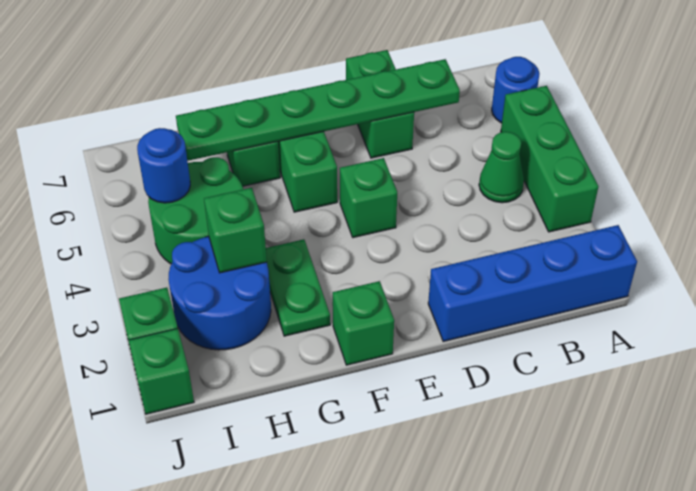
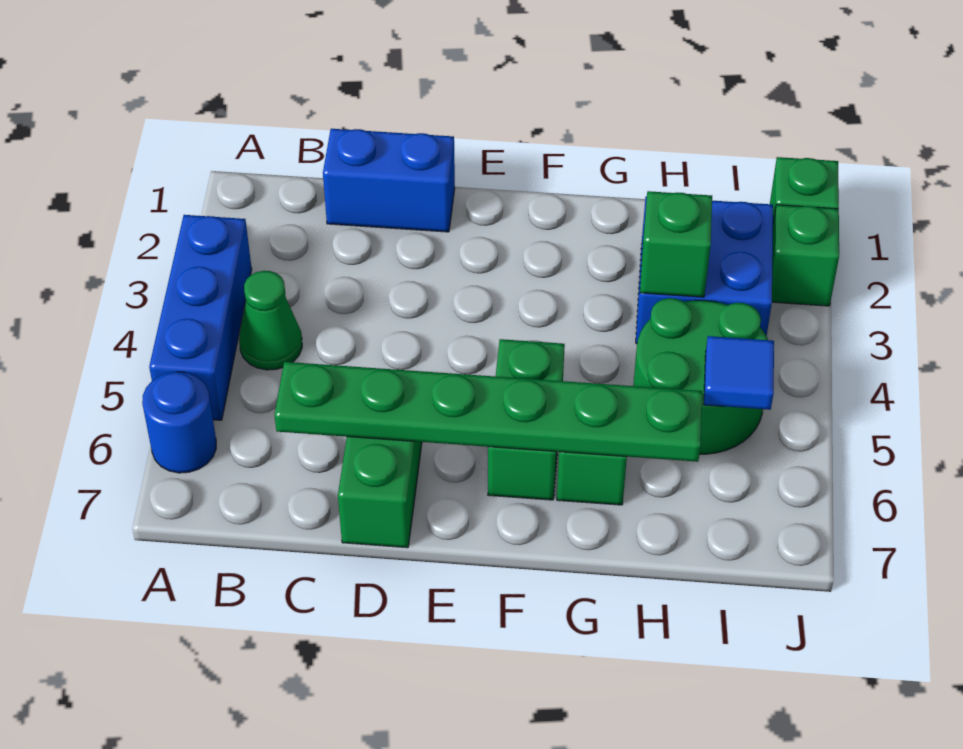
blue brick A1:D1 level 1 -> blue brick C1:D1 level 1
green brick A3:A5 level 1 -> blue brick A3:A5 level 1
green brick E4 level 1 -> none
green brick F1 level 1 -> none
green plate G2:G3 level 1 -> none
blue round brick H2:I3 level 1 -> blue brick H2:I3 level 1
blue round brick I5 level 2 -> blue tile I5 level 2

